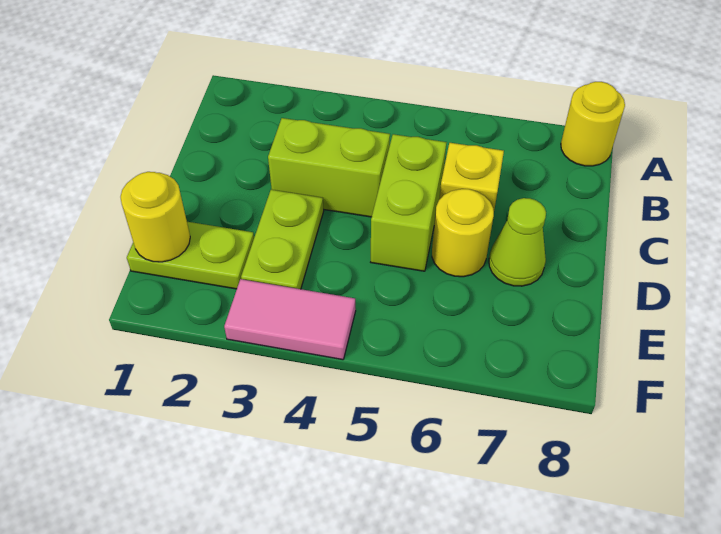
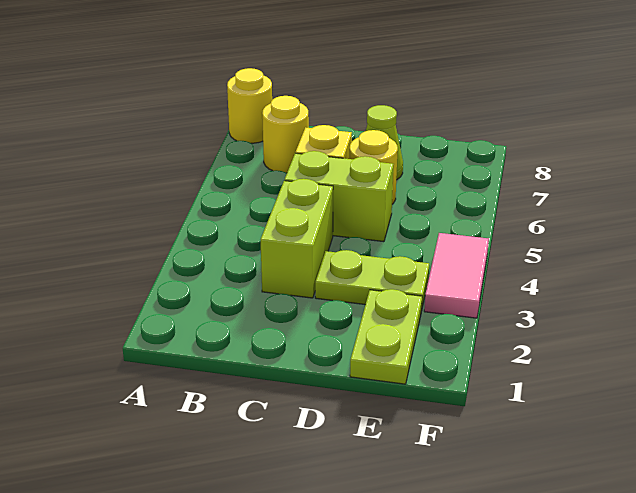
yellow round brick E1 level 2 -> yellow round brick B7 level 1

